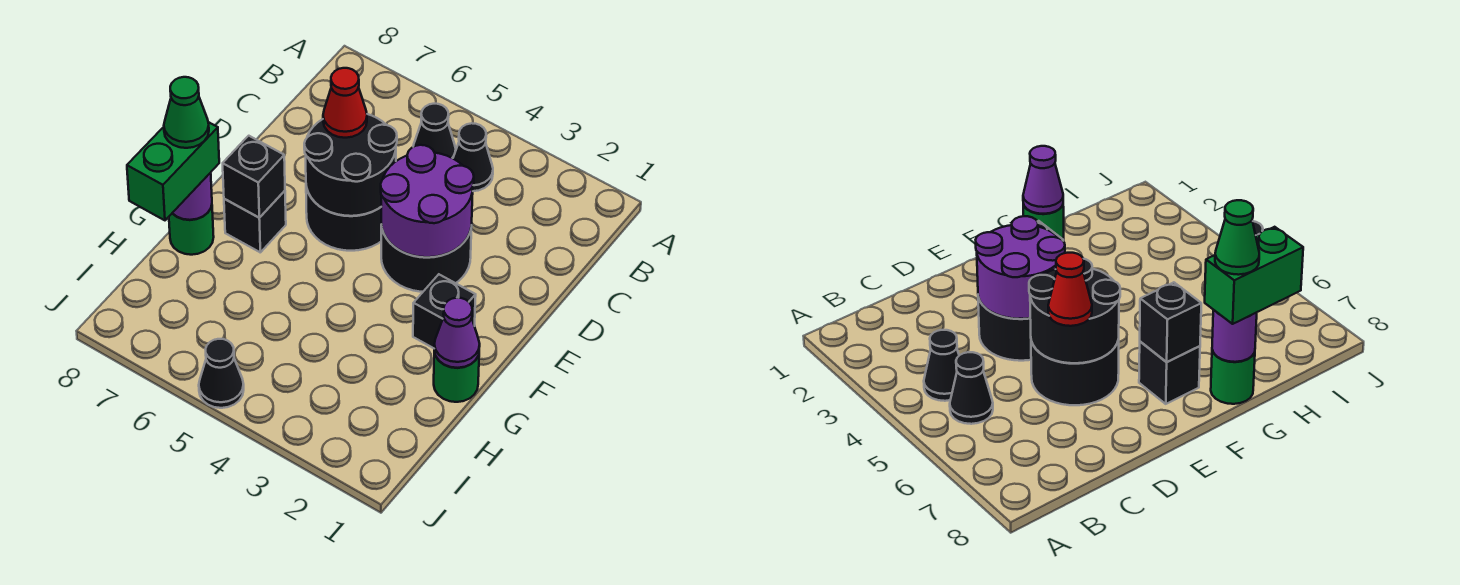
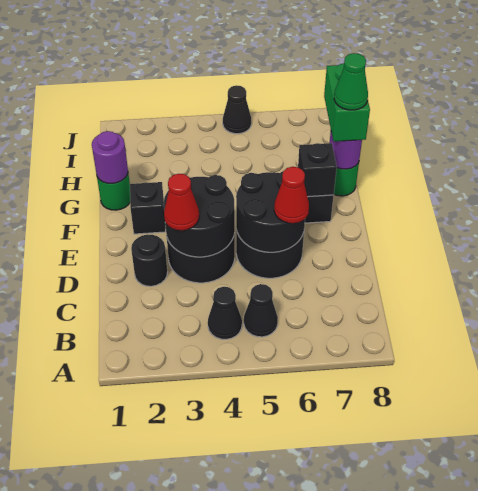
none -> black round brick D2 level 1
purple round brick D3:E4 level 2 -> black round brick D3:E4 level 2
none -> red cone D3 level 3
purple cone G1 level 2 -> purple round brick G1 level 2

